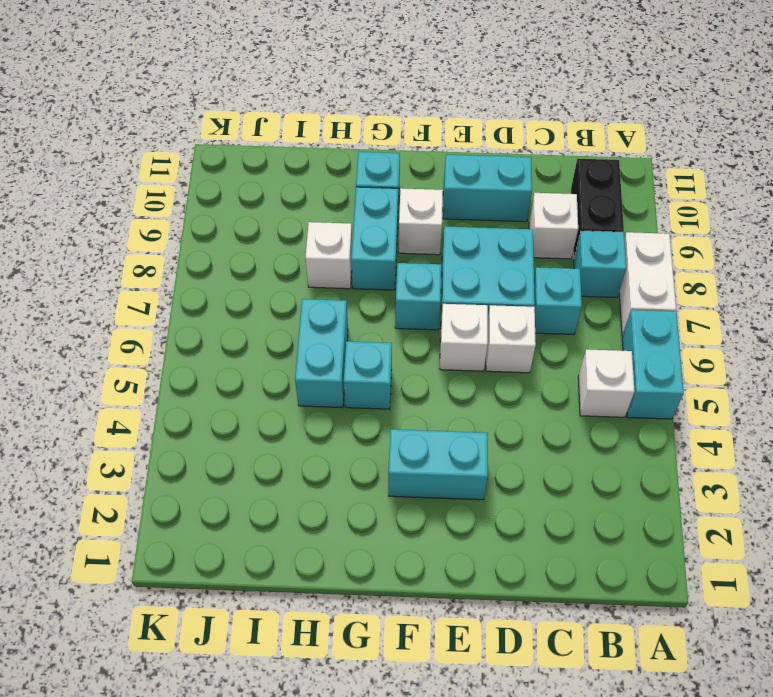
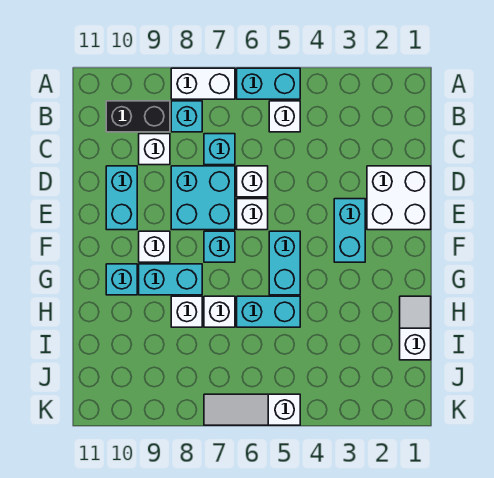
none -> white brick D1:E2 level 1
cyan brick G5 level 1 -> cyan brick F5:G5 level 1
none -> white slope H1:I1 level 1 top I
none -> white brick H7 level 1
none -> white slope K5:K7 level 1 top 5

